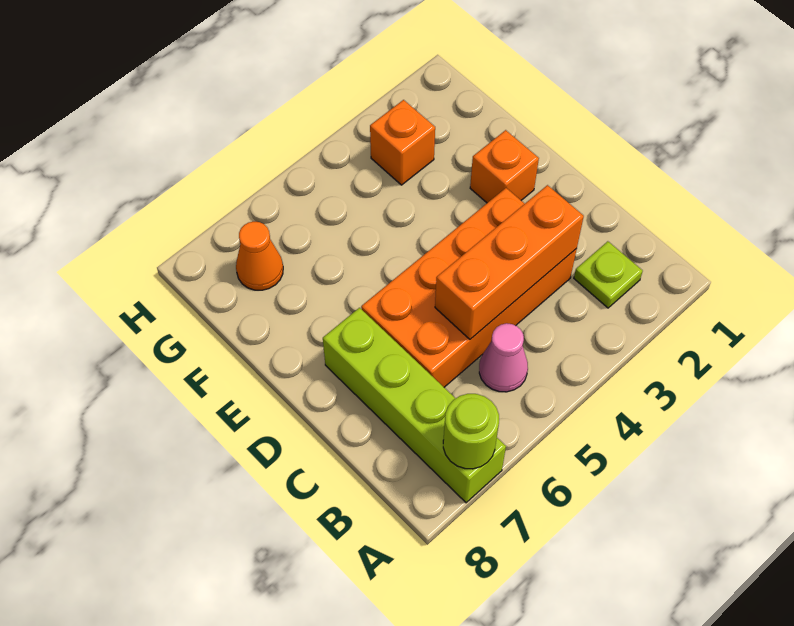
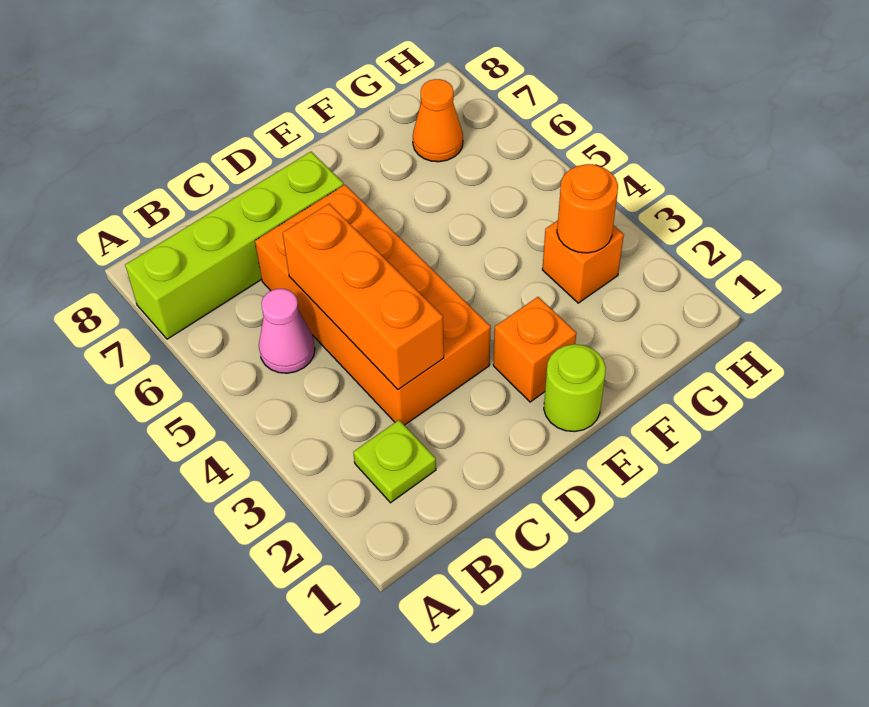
lime round brick A7 level 2 -> lime round brick E1 level 1
none -> orange round brick G3 level 2

